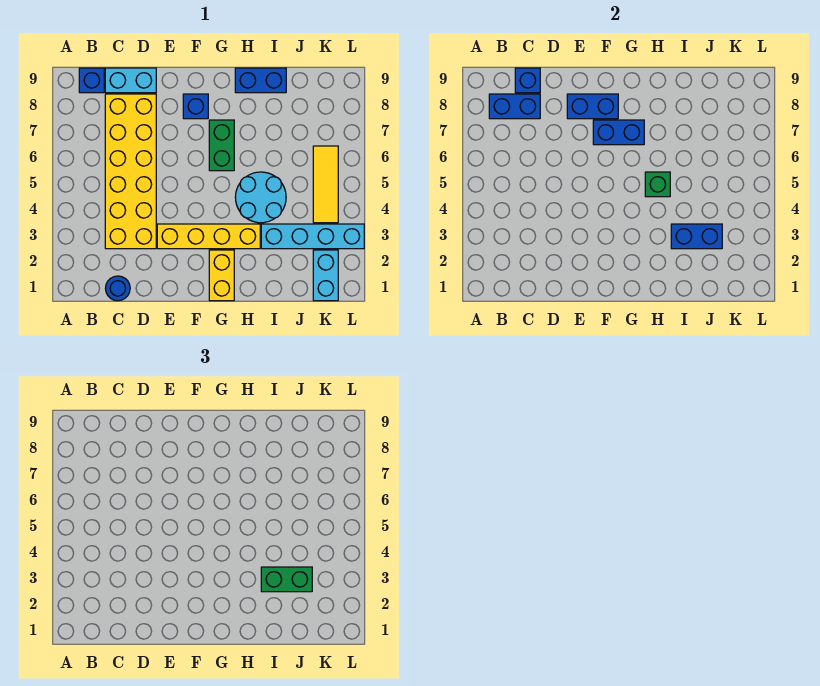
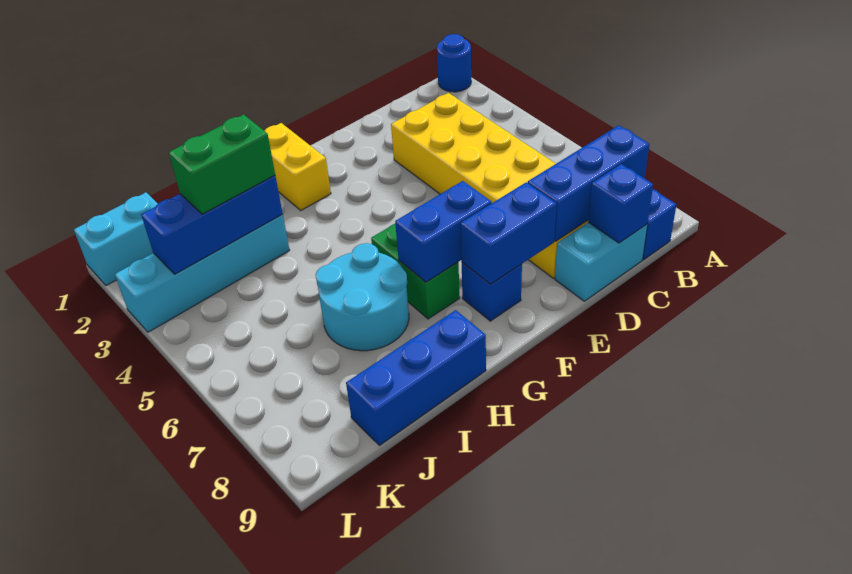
blue brick B8:C8 level 2 -> blue brick B8:D8 level 2
blue round brick C1 level 1 -> blue round brick A1 level 1
yellow brick E3:H3 level 1 -> none
cyan round brick H4:I5 level 1 -> cyan round brick H6:I7 level 1
green brick H5 level 2 -> none
blue brick H9:I9 level 1 -> blue brick H9:J9 level 1
blue brick I3:J3 level 2 -> blue brick I3:K3 level 2
cyan brick K1:K2 level 1 -> cyan brick K1:L1 level 1
yellow tile K4:K6 level 1 -> none

